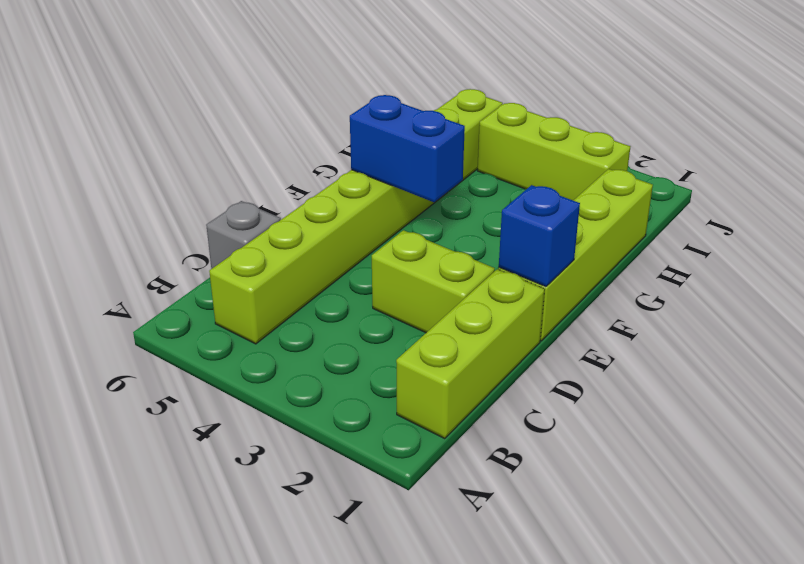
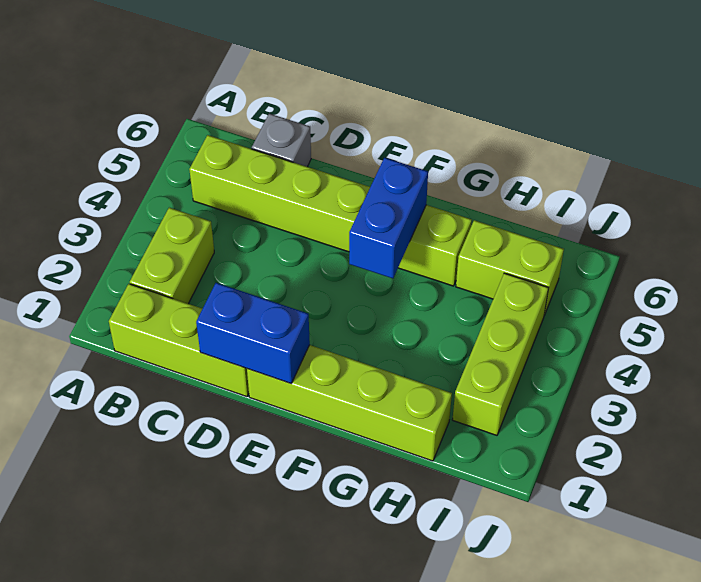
lime brick D2:D3 level 1 -> lime brick B2:B3 level 1
blue brick E1 level 2 -> blue brick D1:E1 level 2

